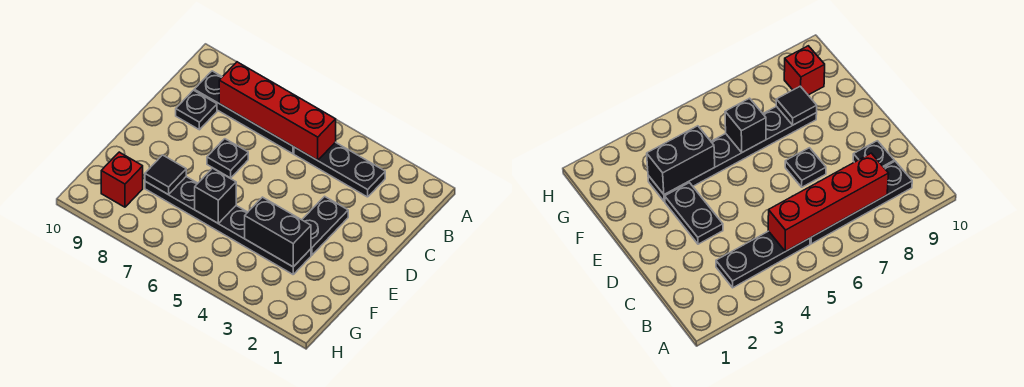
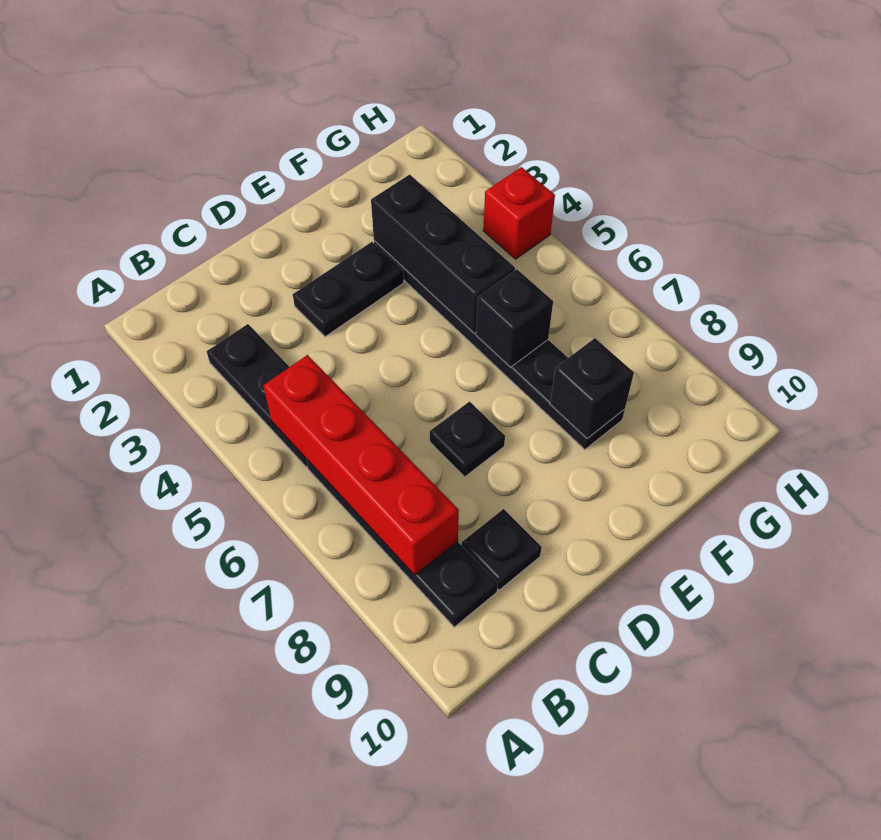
black brick F3:F4 level 2 -> black brick F3:F5 level 2
black tile F8 level 2 -> black brick F8 level 2
red brick G9 level 1 -> red brick H4 level 1

